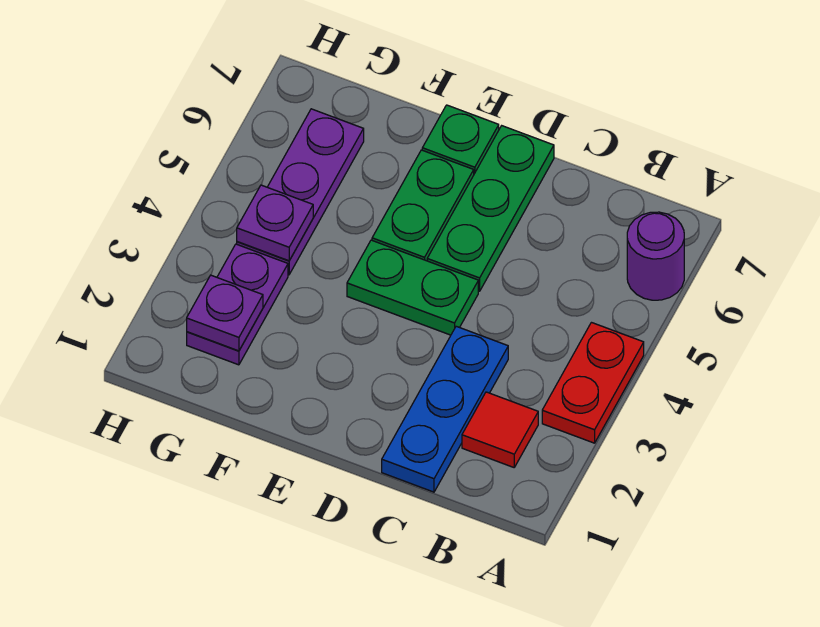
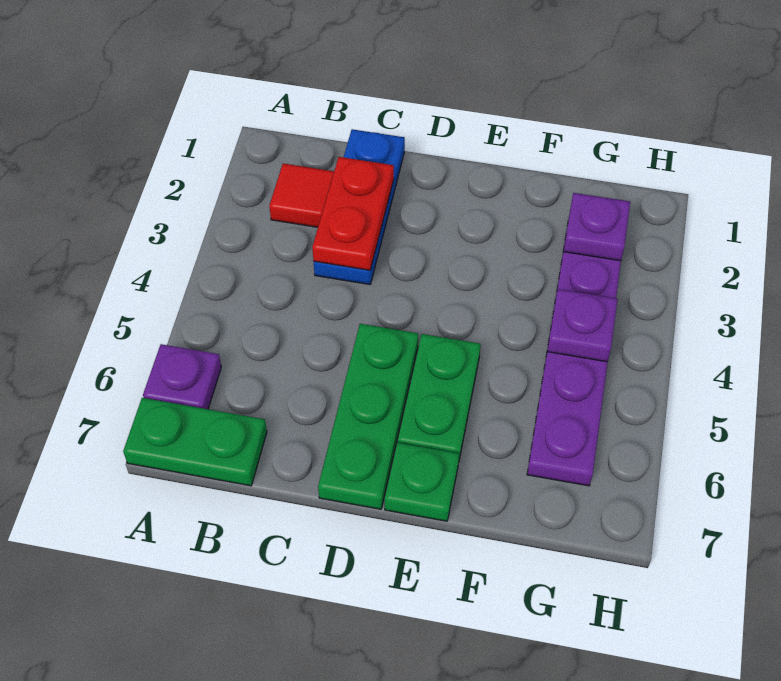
red plate A3:A4 level 1 -> red plate C2:C3 level 2
purple round brick A6 level 1 -> purple plate A6 level 1
green plate D4:E4 level 1 -> green plate A7:B7 level 1

